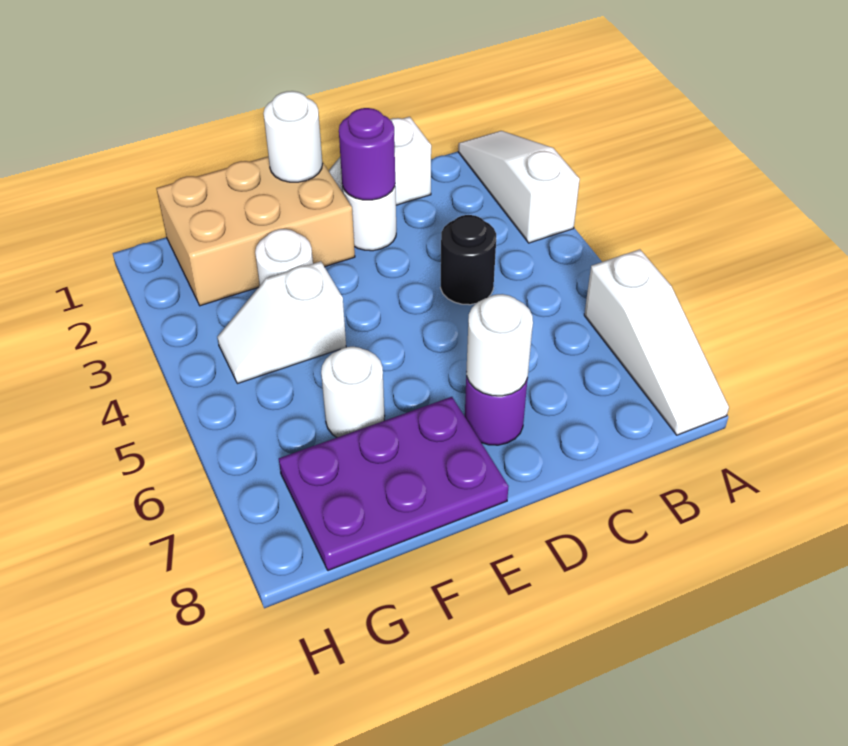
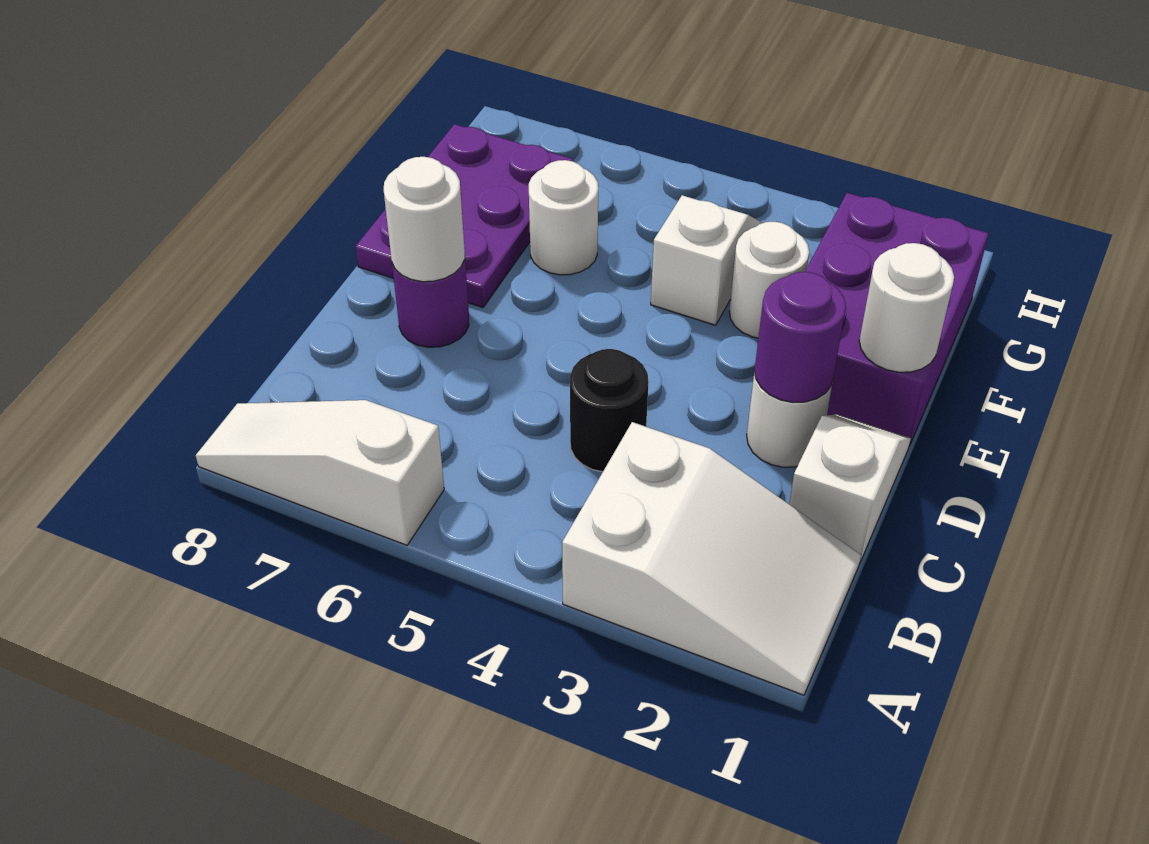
white slope A1:A3 level 1 top 3 -> white slope A1:B3 level 1 top 3
tan brick E1:G2 level 1 -> purple brick E1:G2 level 1

